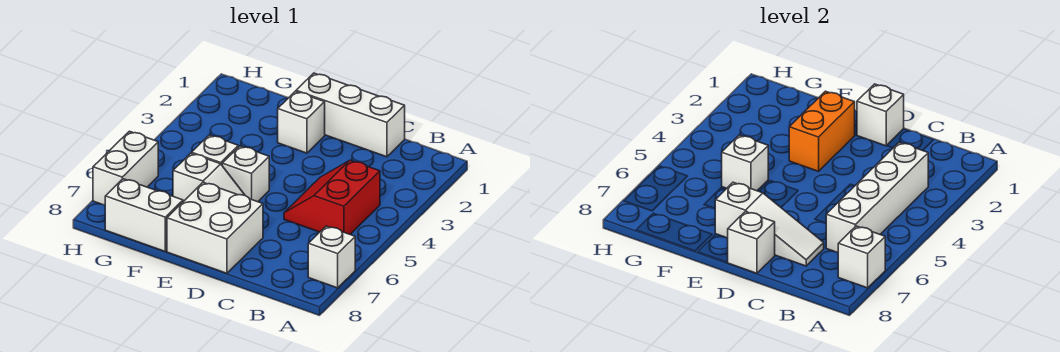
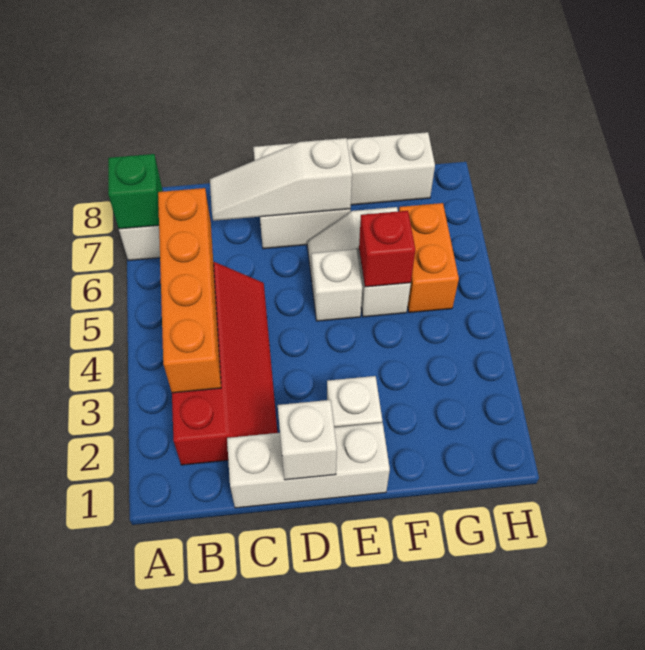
white brick A7 level 2 -> green brick A7 level 2
white brick B3:B6 level 2 -> orange brick B3:B6 level 2
red slope B4:C5 level 1 top B -> red slope B2:C5 level 1 top B
white brick D8 level 2 -> none
orange brick E2:E3 level 2 -> orange brick G5:G6 level 1
white brick F5 level 2 -> red brick F5 level 2
white brick H6:H7 level 1 -> none

